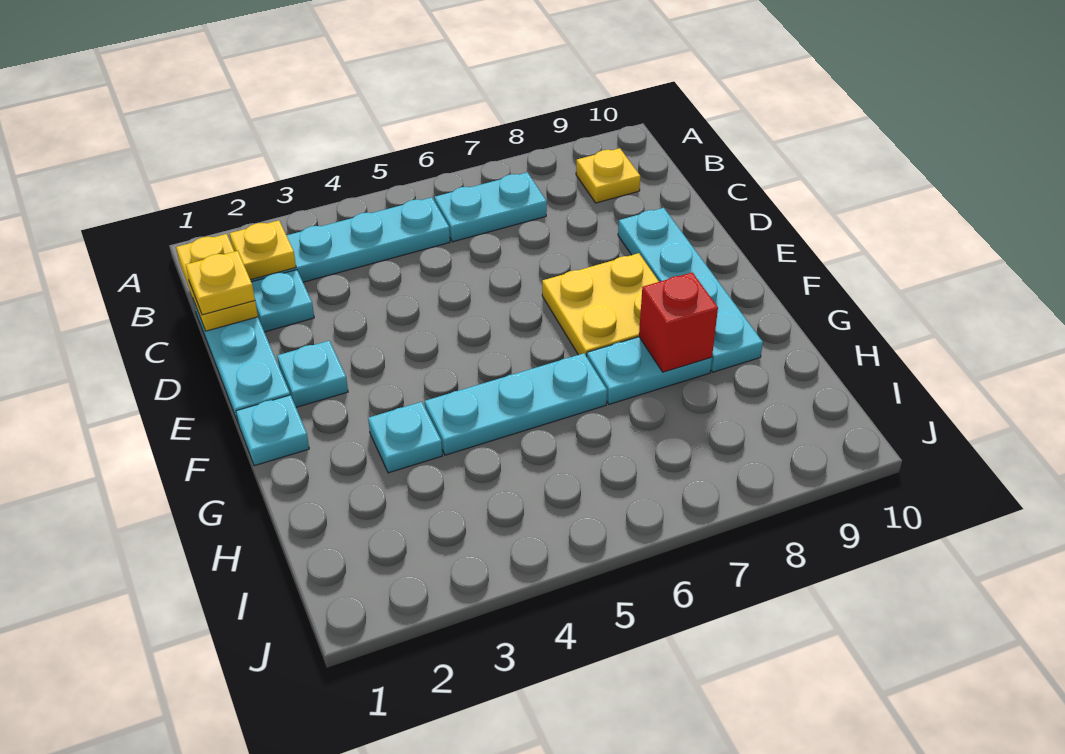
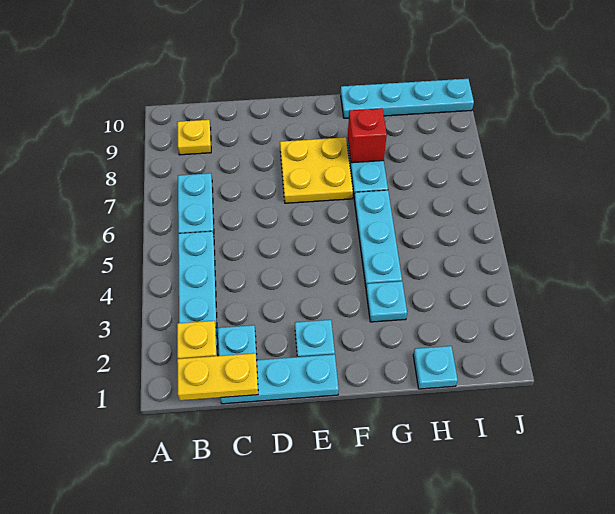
yellow plate C1 level 3 -> none
cyan plate D9:G9 level 1 -> cyan plate G10:J10 level 1
cyan plate F1 level 1 -> cyan plate H1 level 1

